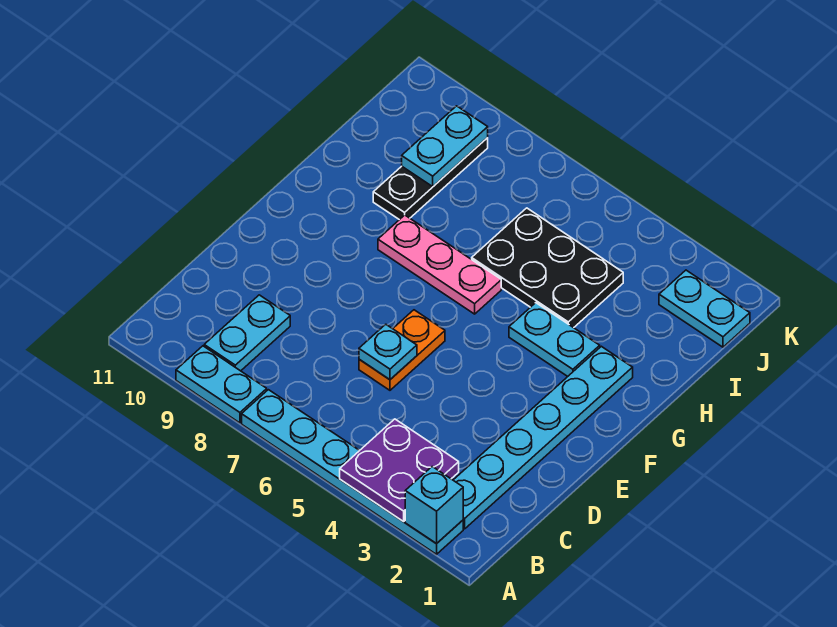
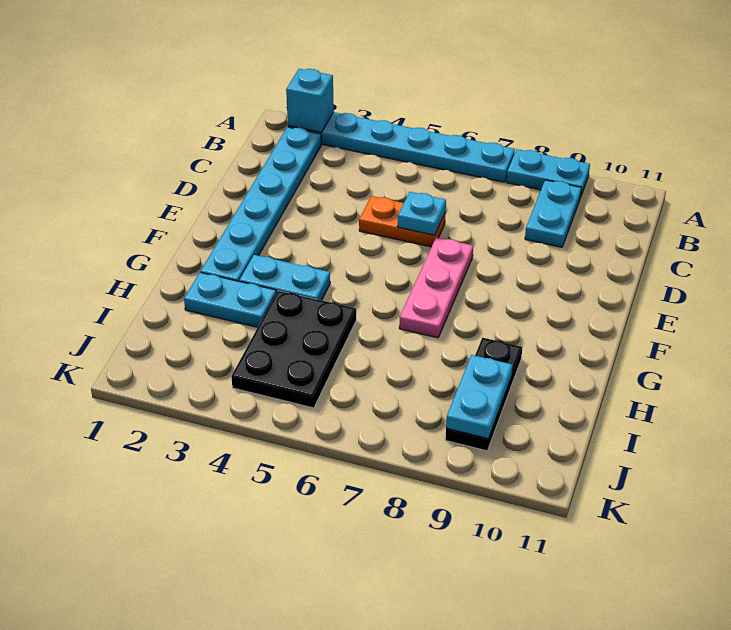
purple plate A3:B4 level 2 -> none
orange plate D6:E6 level 1 -> orange plate D5:D6 level 1
pink plate G6:G8 level 1 -> pink plate E7:G7 level 1
black plate H4:I6 level 1 -> black plate H4:J5 level 1
cyan plate J1:J2 level 1 -> cyan plate H2:H3 level 1

